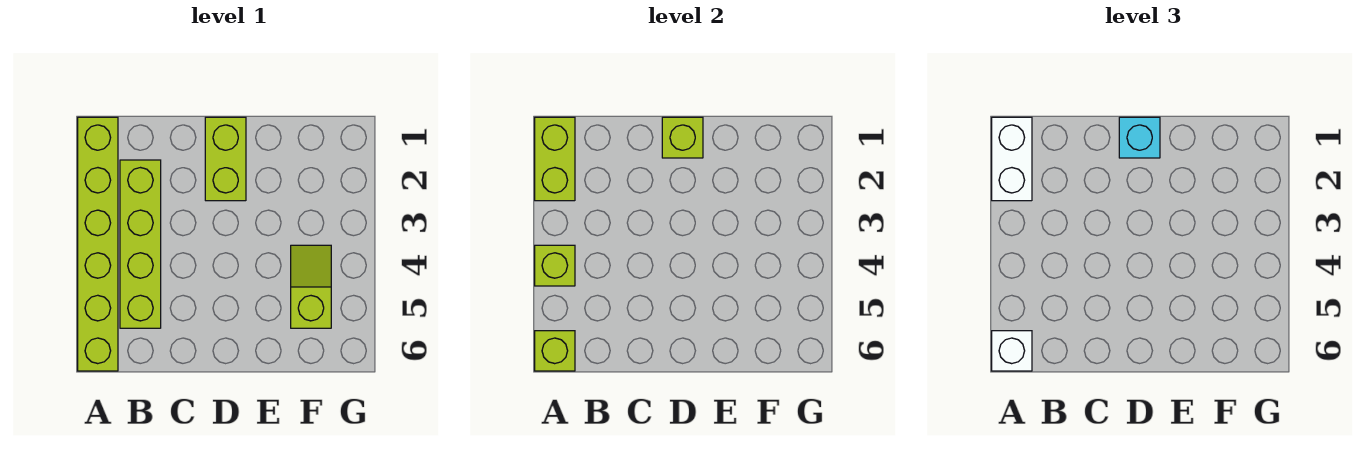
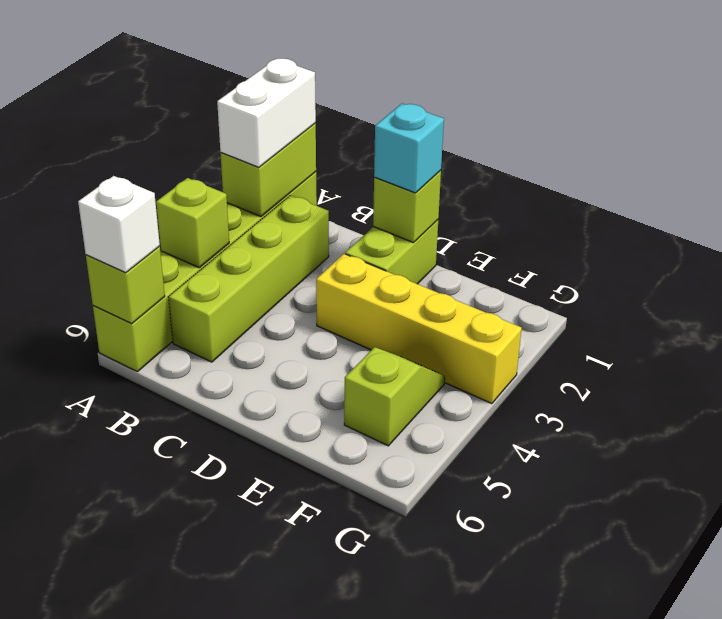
none -> yellow brick D3:G3 level 1

